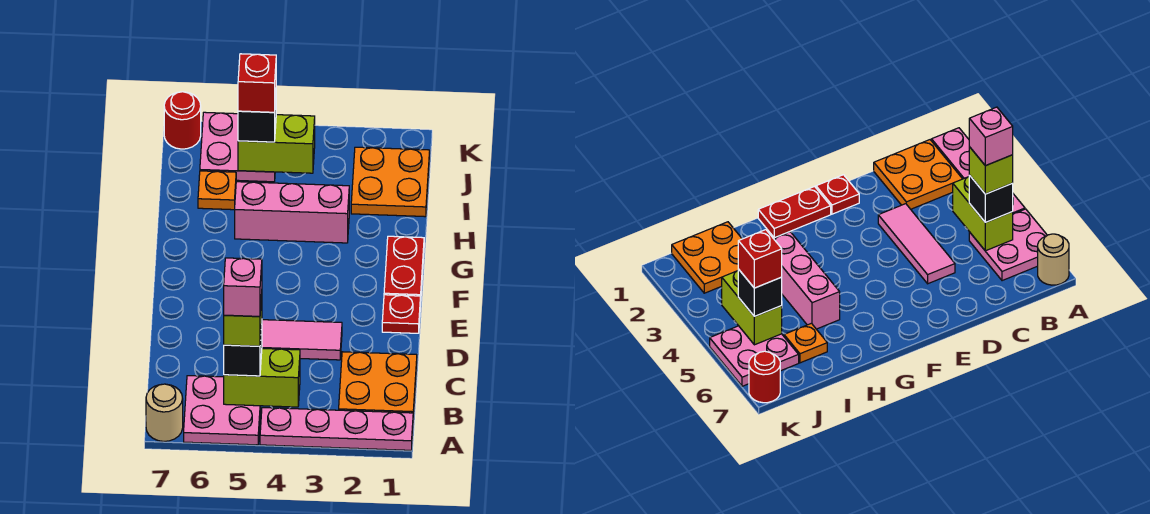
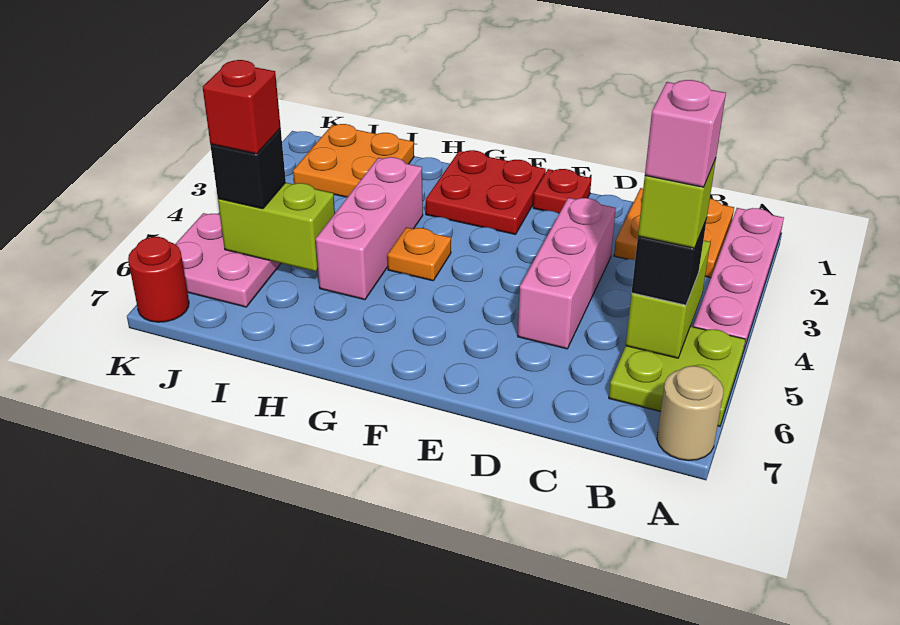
pink plate A5:B6 level 1 -> lime plate A5:B6 level 1
pink tile D3:D5 level 1 -> pink brick D3:D5 level 1
red plate F1:G1 level 1 -> red plate F1:G2 level 1
orange plate I6 level 1 -> orange plate G4 level 1
lime brick J4:J5 level 2 -> lime brick I5:J5 level 2

